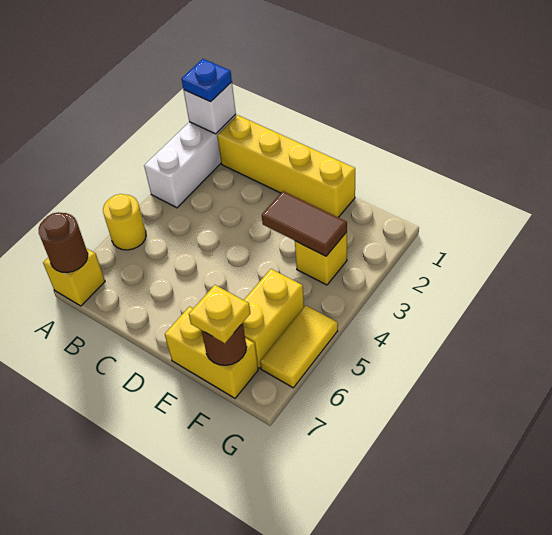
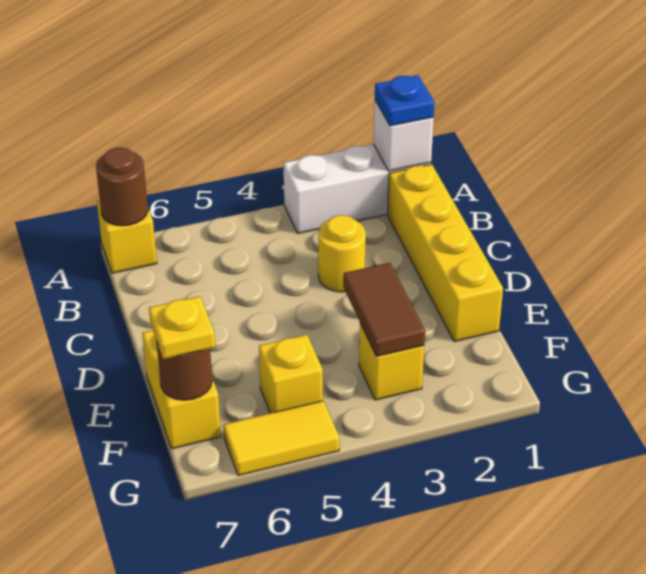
yellow round brick A5 level 1 -> yellow round brick C3 level 1
yellow brick F5:F6 level 1 -> yellow brick F5 level 1

